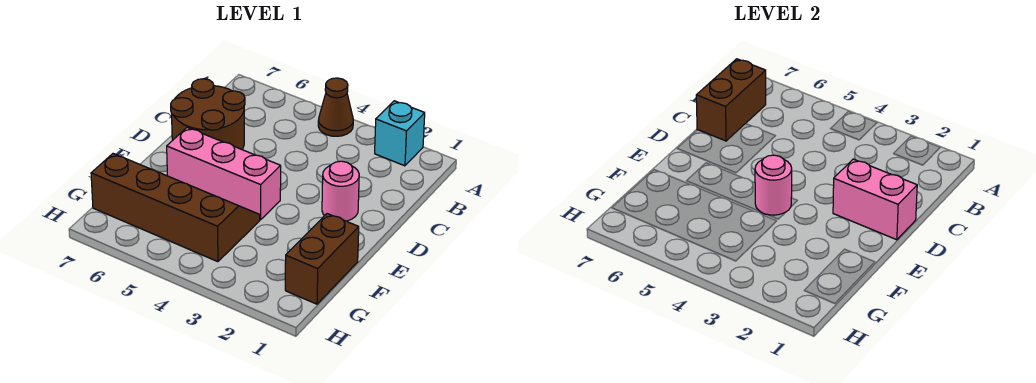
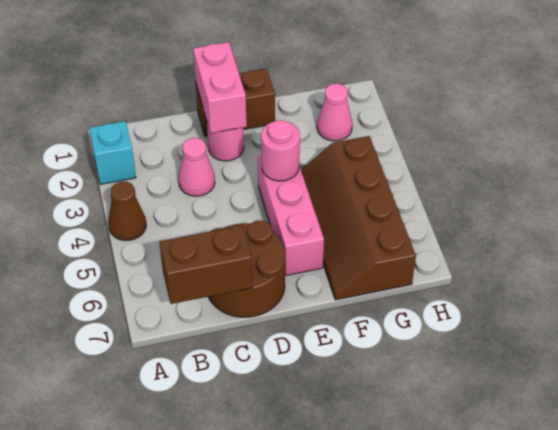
none -> pink cone C3 level 1
brown brick F1:G1 level 1 -> brown brick D1:E1 level 1
none -> pink cone G2 level 1

